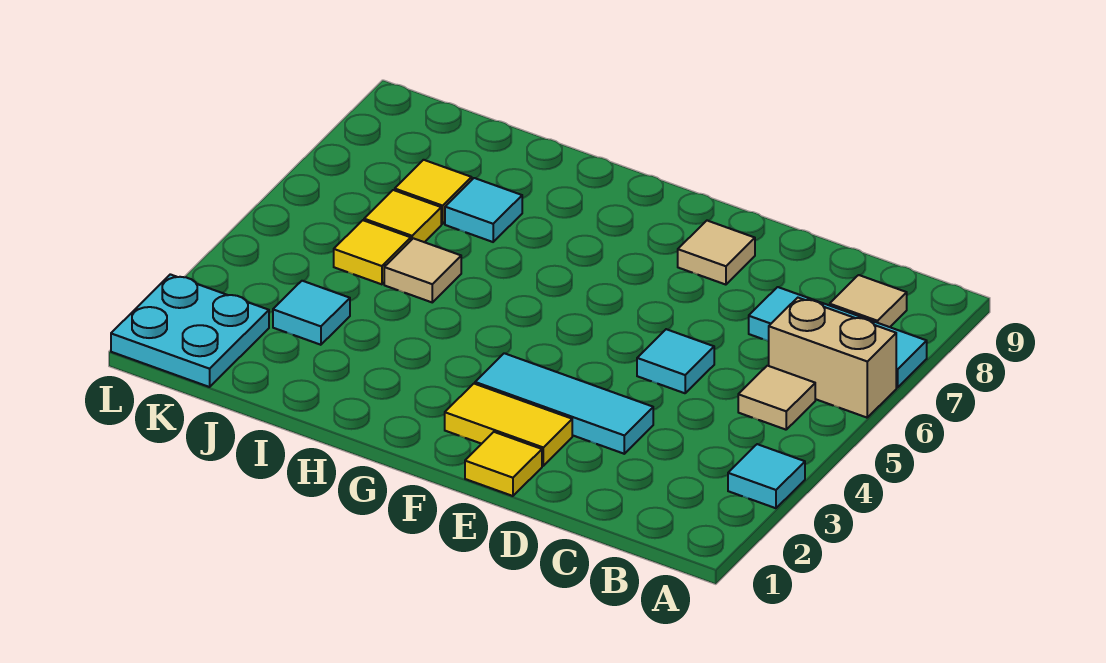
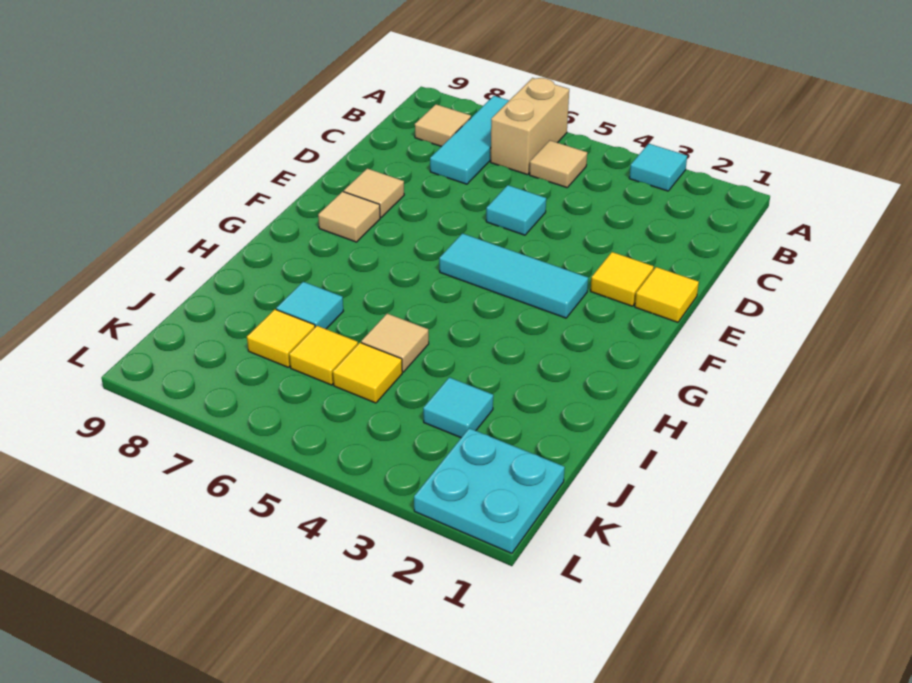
cyan tile D3:F3 level 1 -> cyan tile F3:F5 level 1
yellow tile E2:F2 level 1 -> yellow tile E2 level 1
none -> tan tile F8 level 1

